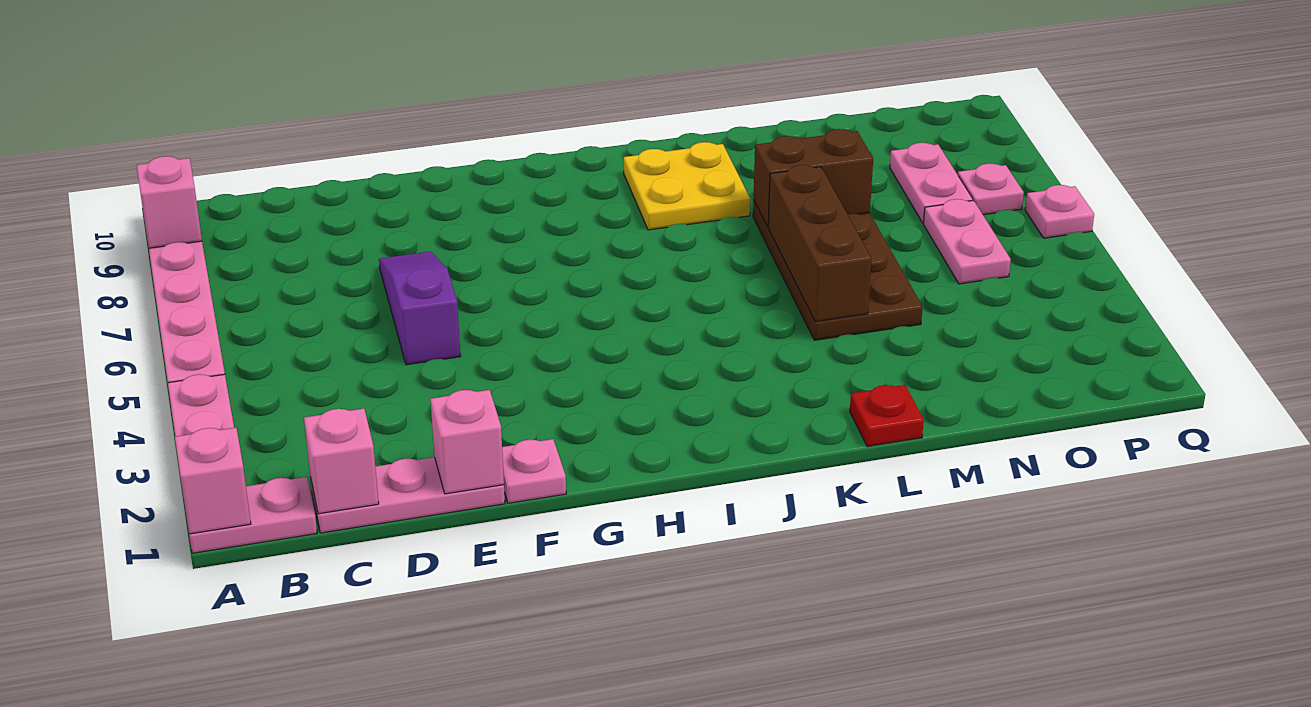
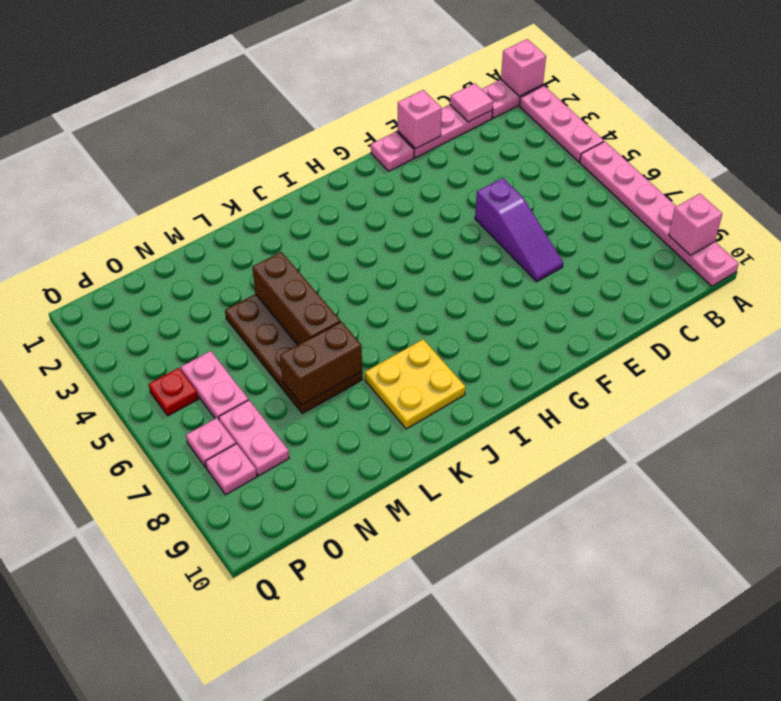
pink brick C1 level 2 -> pink tile C1 level 2
red plate L1 level 1 -> red plate P5 level 1
pink plate Q6 level 1 -> pink plate P8 level 1

